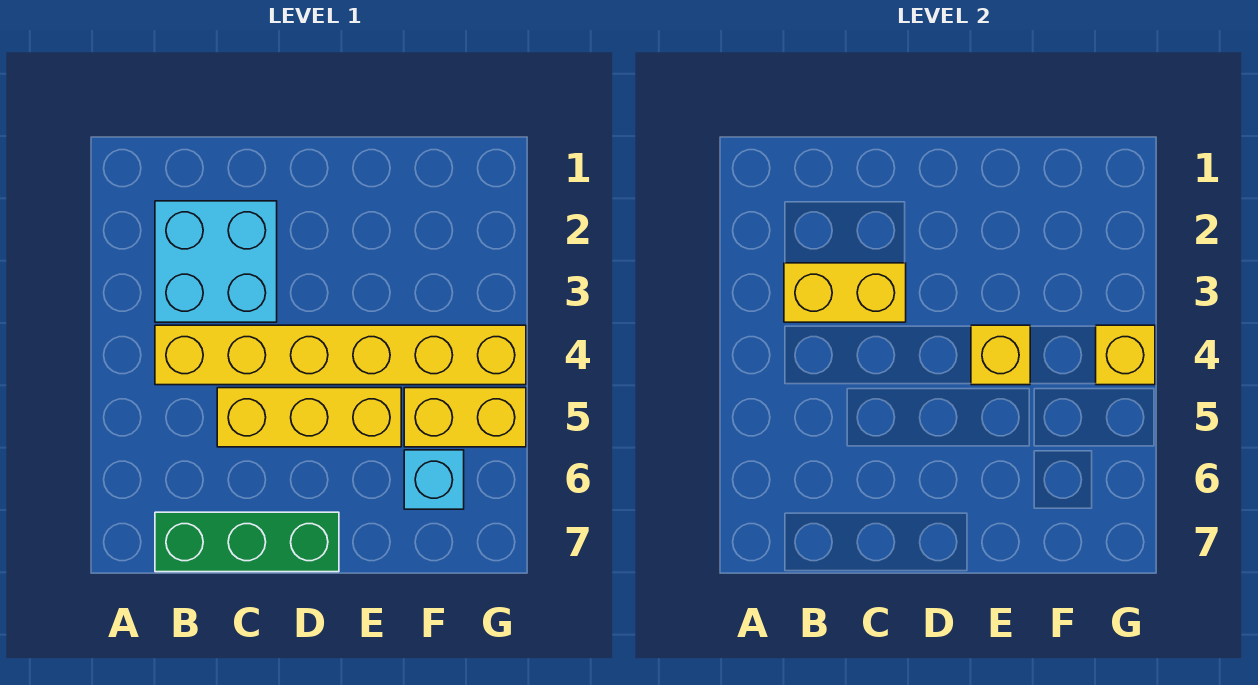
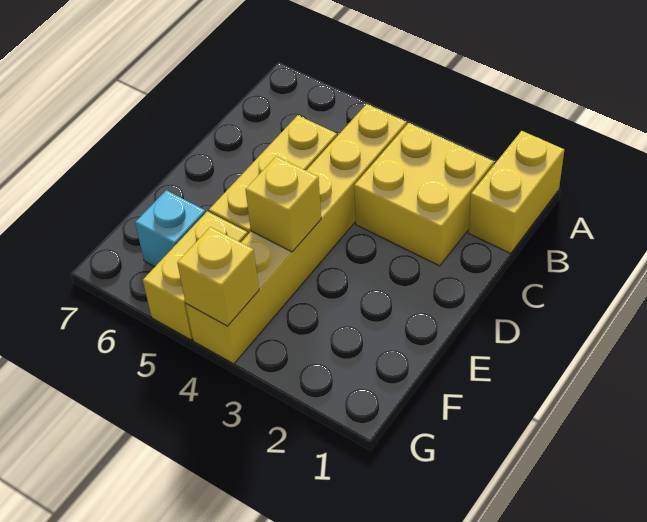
cyan brick B2:C3 level 1 -> yellow brick B2:C3 level 1
yellow brick B3:C3 level 2 -> yellow brick A1:B1 level 1
green brick B7:D7 level 1 -> none

